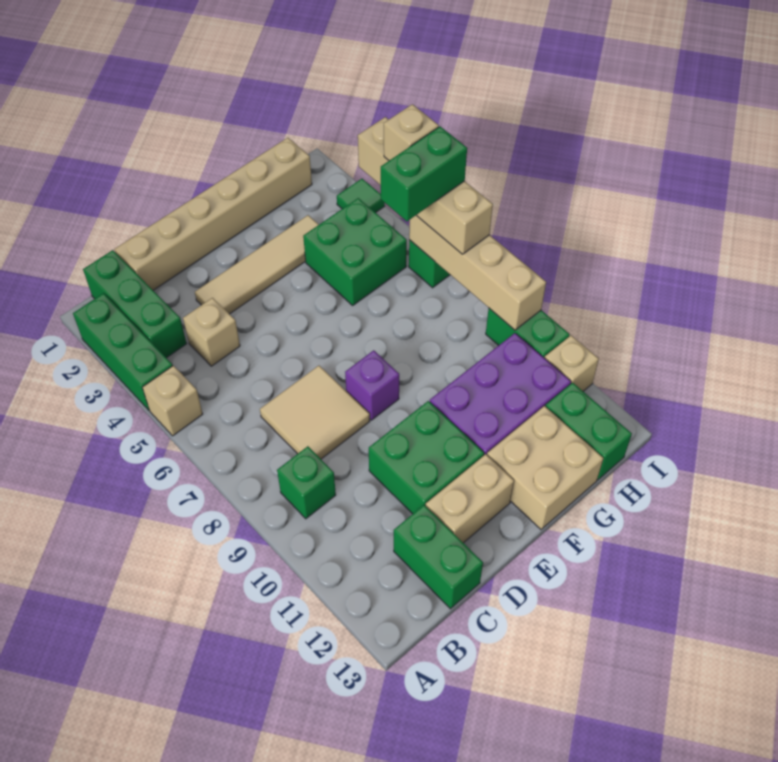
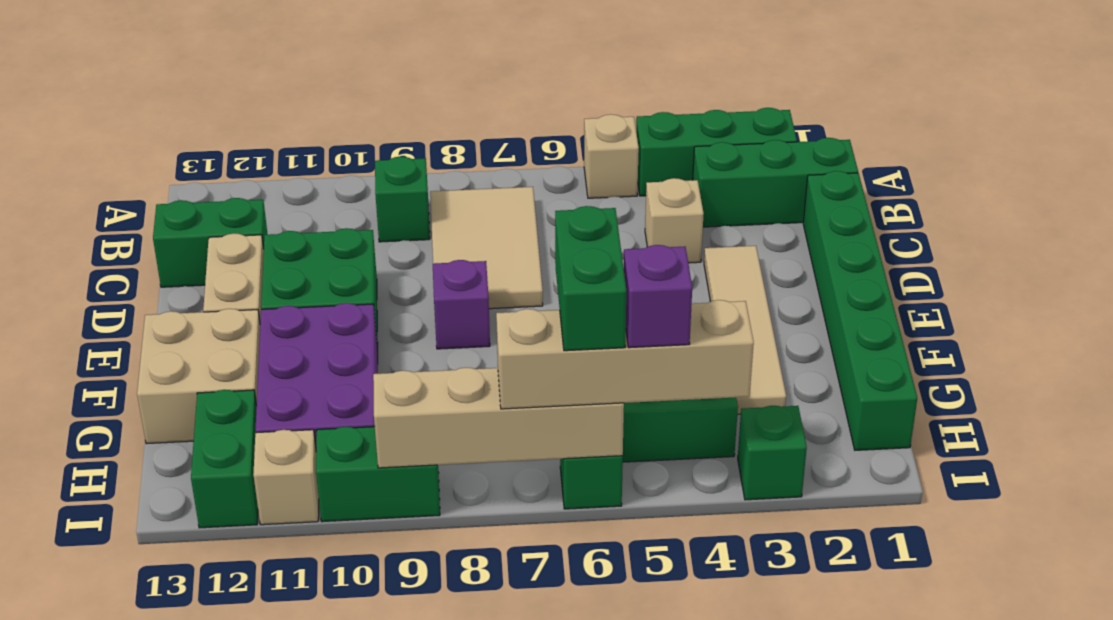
tan brick C1:H1 level 1 -> green brick C1:H1 level 1
tan tile C7:D8 level 1 -> tan tile B7:D8 level 1
green brick H12:H13 level 1 -> green brick H12:I12 level 1
green tile I3 level 1 -> green brick I3 level 1
tan brick I5 level 4 -> purple brick I5 level 4

